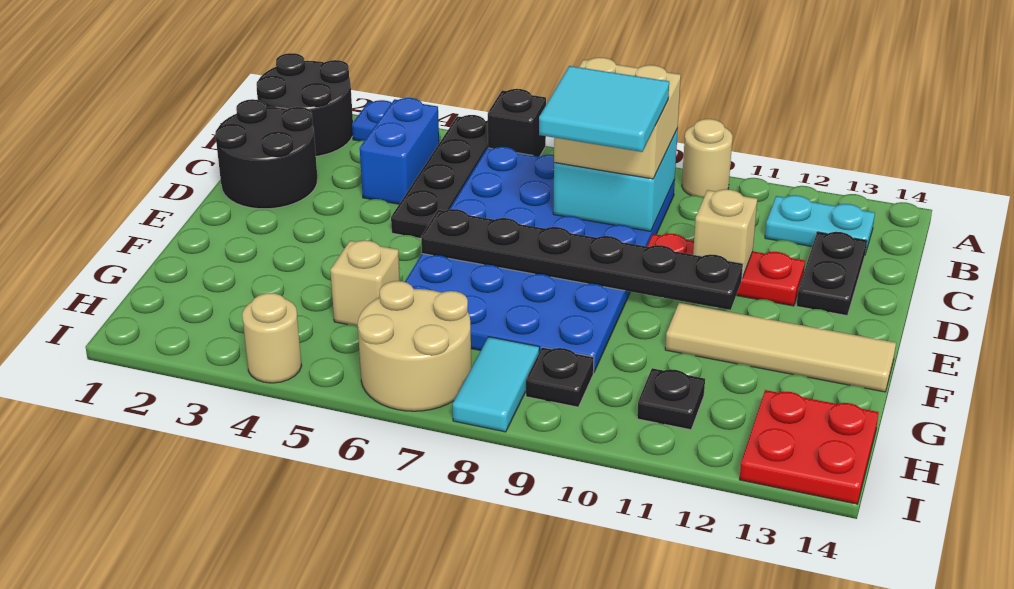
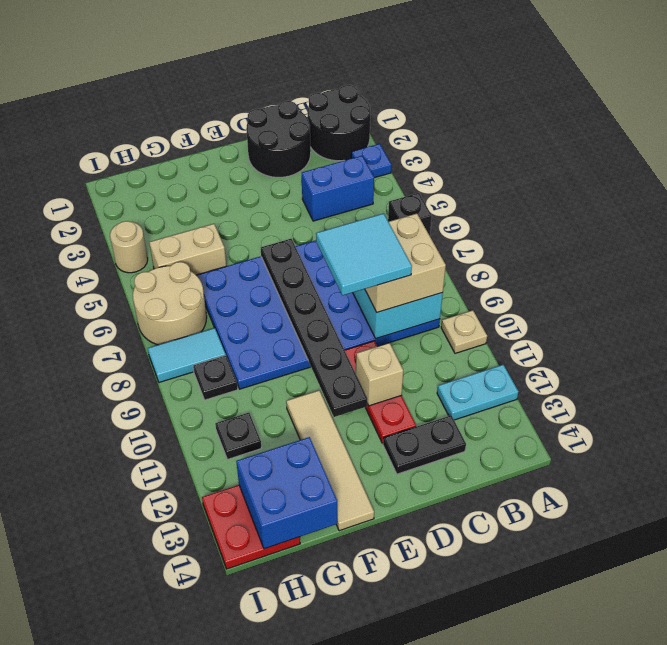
black plate A5:D5 level 1 -> none
tan round brick A10 level 1 -> tan plate A10 level 1
cyan plate B12:B13 level 1 -> cyan plate A12:B12 level 1
tan brick G5 level 1 -> tan brick G5:H5 level 1
none -> blue brick G13:H14 level 2

